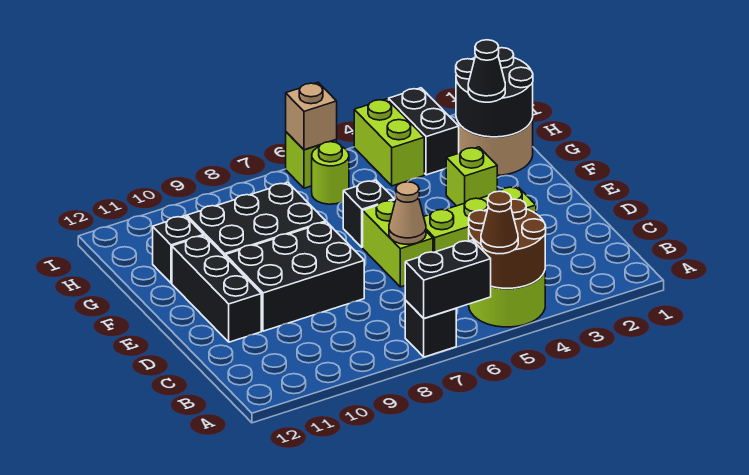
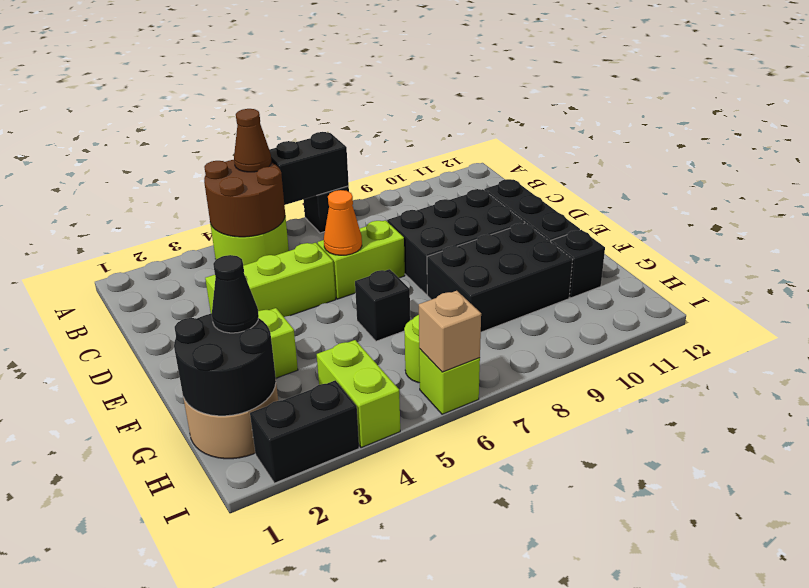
lime brick D6:E6 level 1 -> lime brick D6:D7 level 1
tan cone D6 level 2 -> orange cone D6 level 2
black brick H3:I3 level 1 -> black brick I2:I3 level 1

